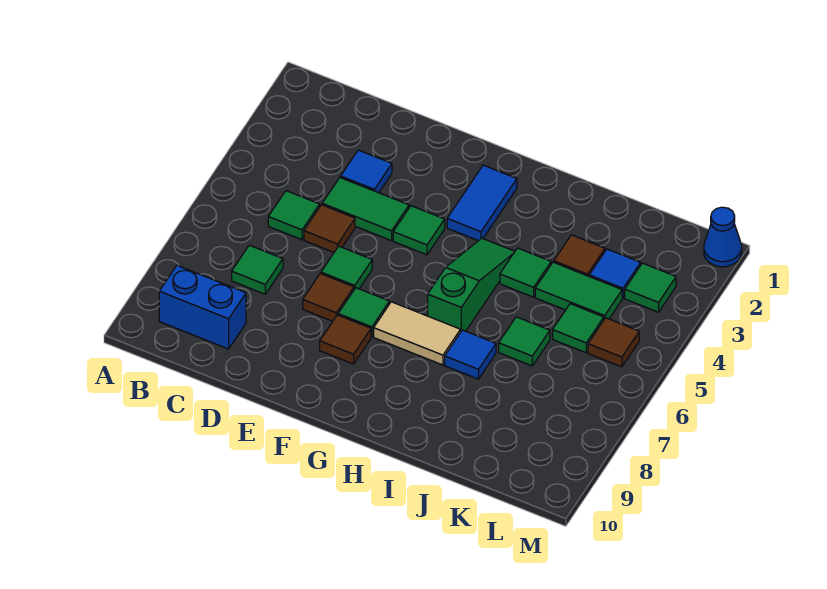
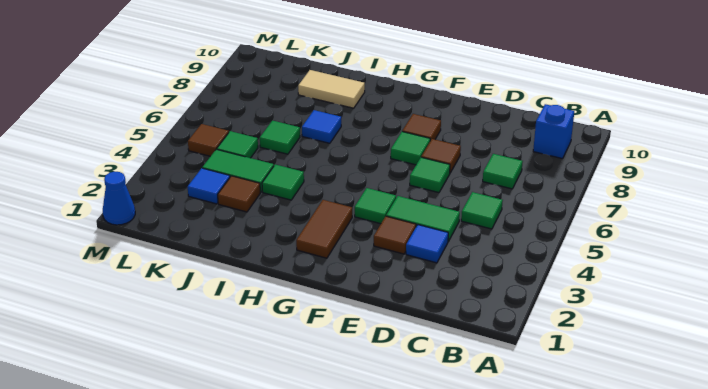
blue brick B9:C9 level 1 -> blue brick B9 level 1
brown tile D5 level 1 -> brown tile E3 level 1
blue tile G2:G3 level 1 -> brown tile G2:G3 level 1
tan tile G7:H7 level 1 -> tan tile I9:J9 level 1
green slope H4:H6 level 1 top 6 -> none
green tile L3 level 1 -> none

